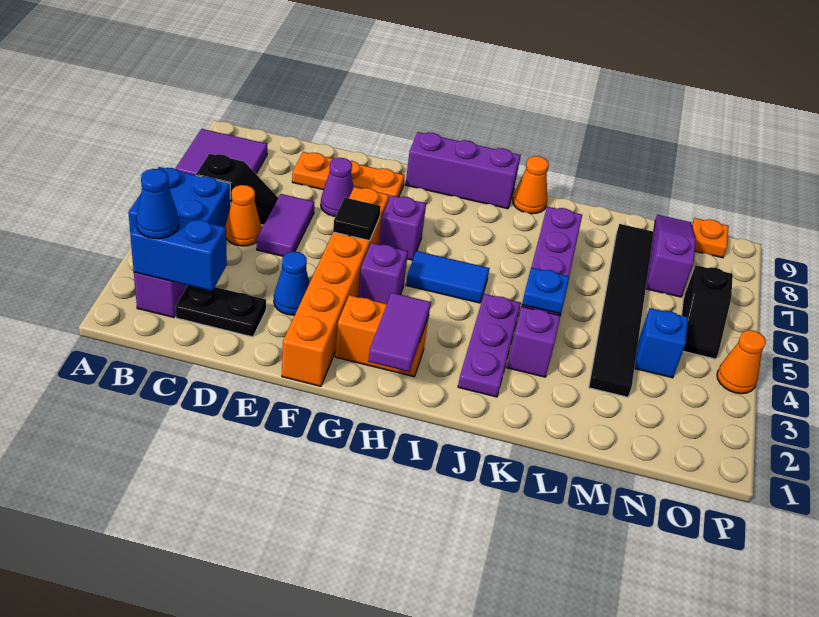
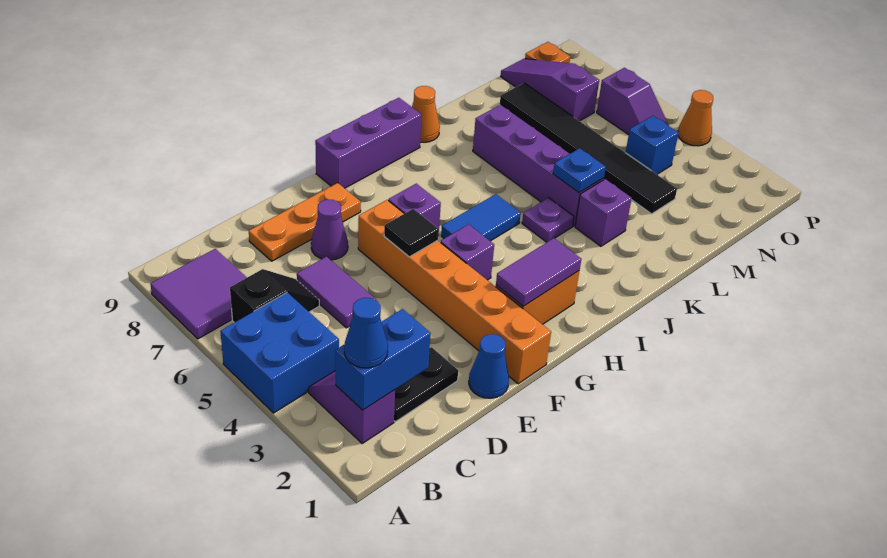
orange cone C5 level 1 -> none
blue cone E3 level 1 -> blue cone E1 level 1
purple tile H1:H2 level 2 -> purple tile G2:H2 level 2
purple plate J2:J4 level 1 -> purple plate J4 level 1
black slope O5:O6 level 1 top 6 -> purple slope O5:O6 level 1 top 6

